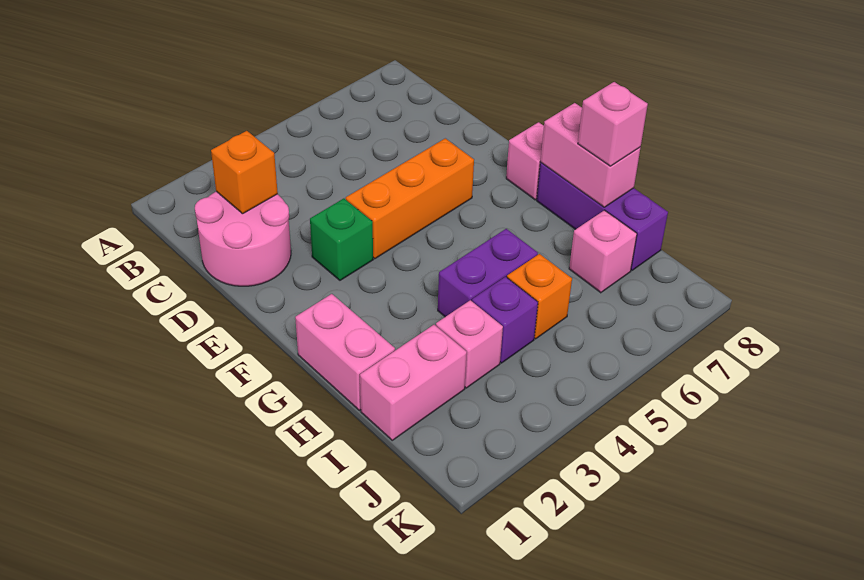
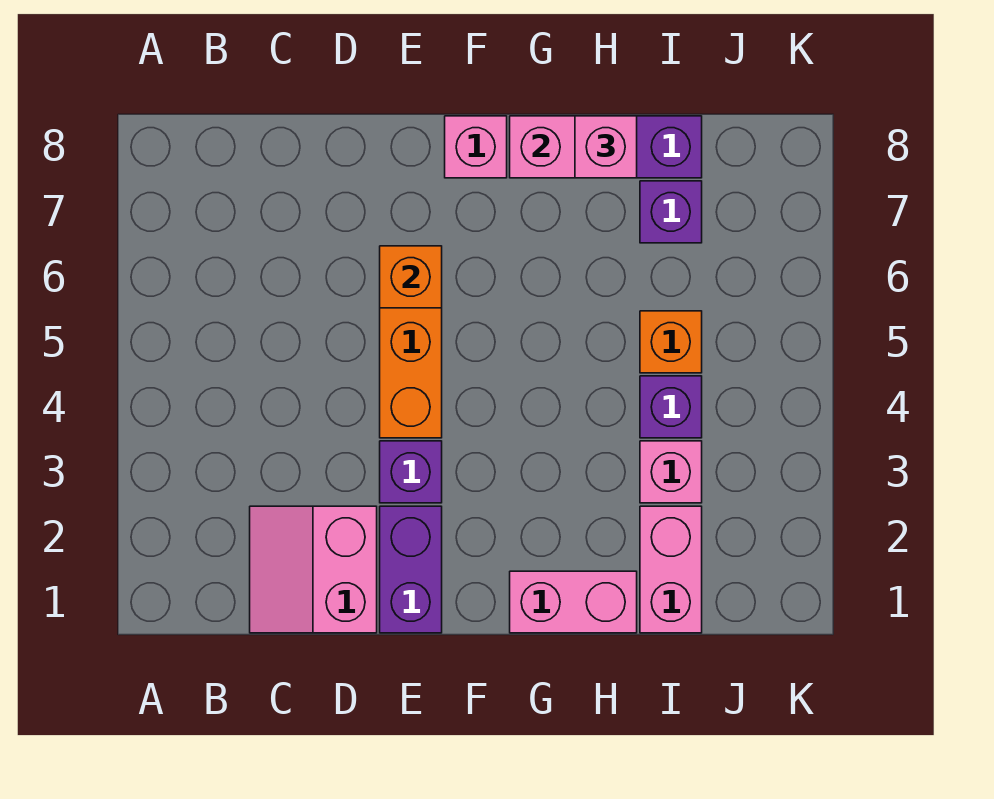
pink round brick C1:D2 level 1 -> pink slope C1:D2 level 1 top D
orange brick C2 level 2 -> orange brick E6 level 2
green brick E3 level 1 -> purple brick E3 level 1
purple brick H4:H5 level 1 -> purple brick E1:E2 level 1
pink brick I7 level 1 -> purple brick I7 level 1

